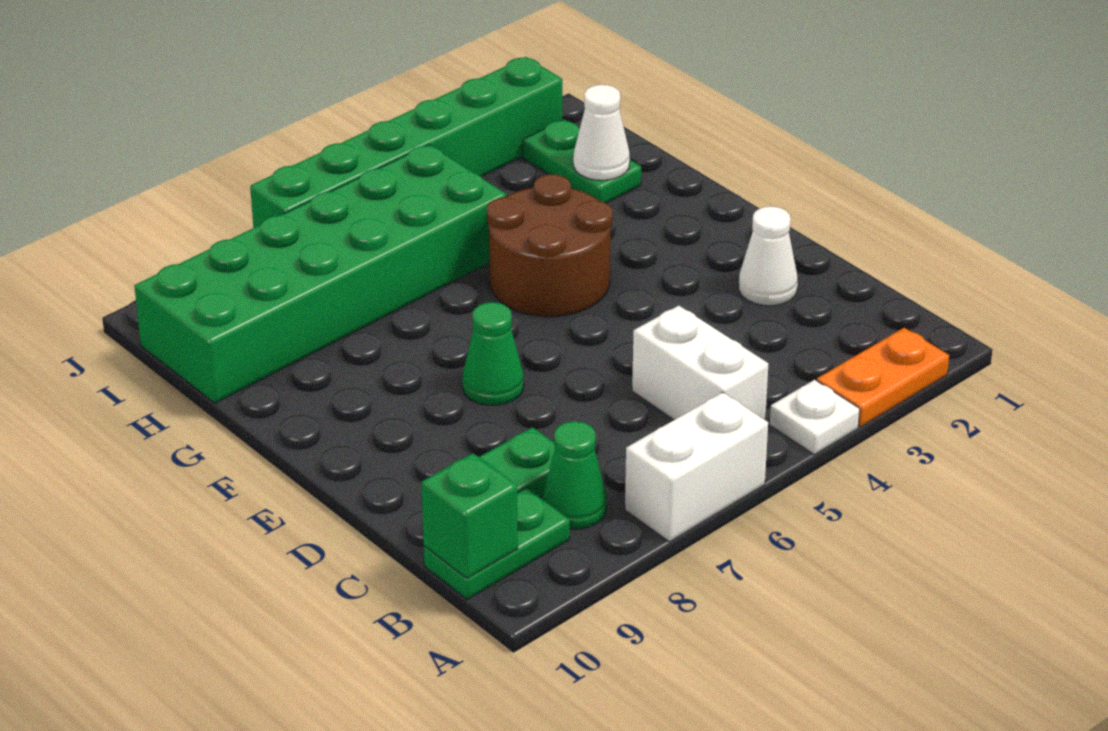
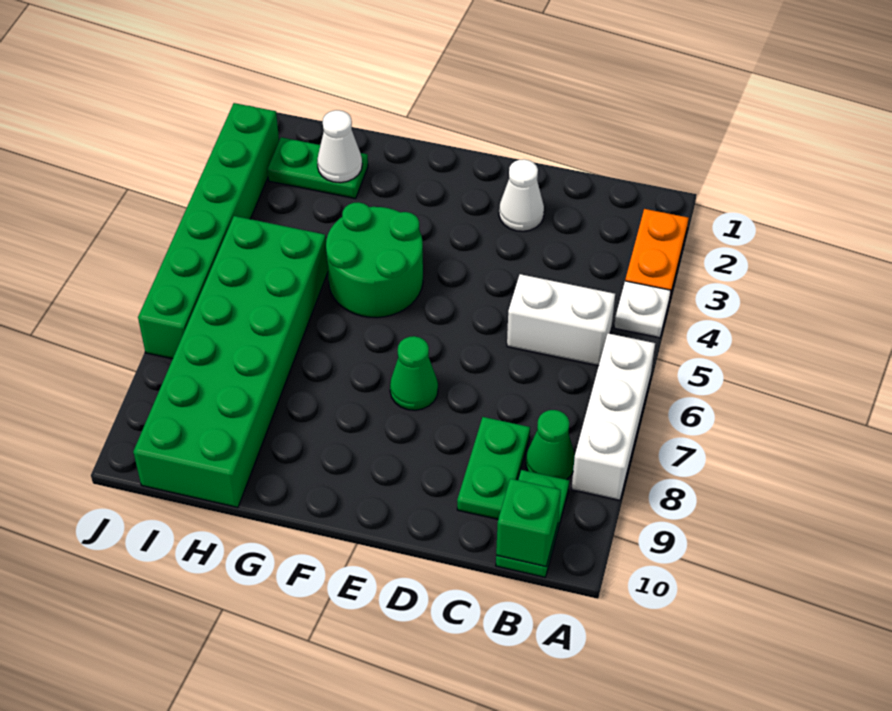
white brick A6:A7 level 1 -> white brick A6:A8 level 1
brown round brick F4:G5 level 1 -> green round brick F4:G5 level 1

